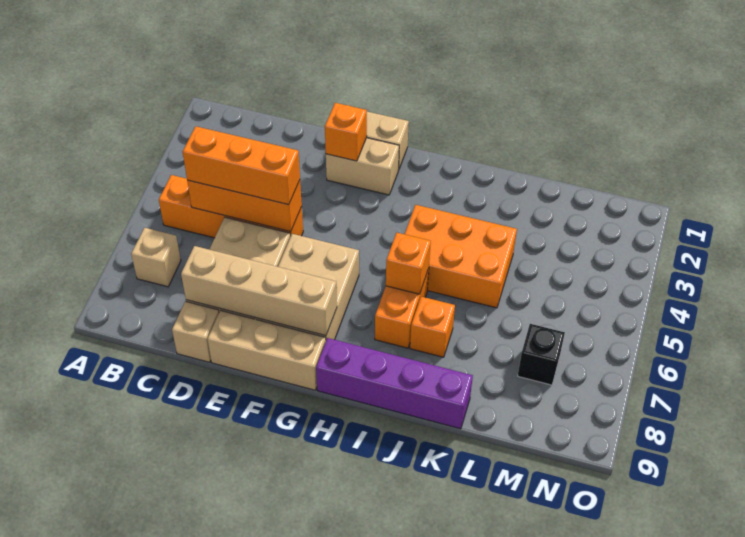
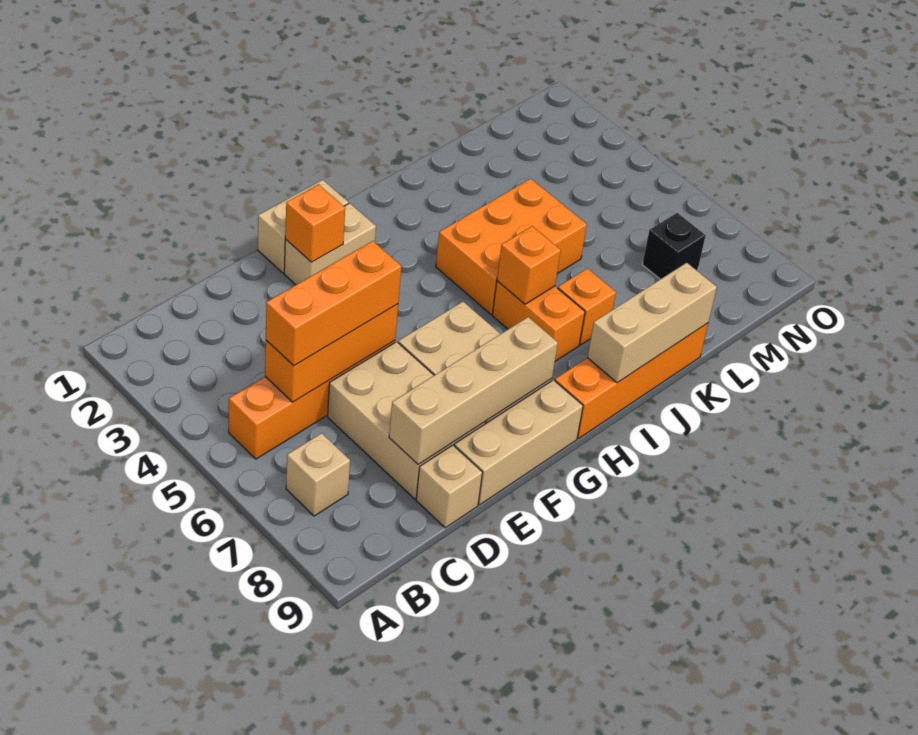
purple brick H9:K9 level 1 -> orange brick H9:K9 level 1
none -> tan brick I9:K9 level 2

